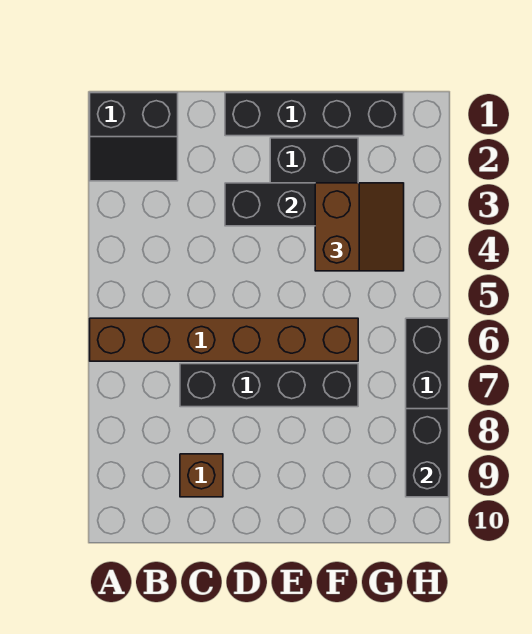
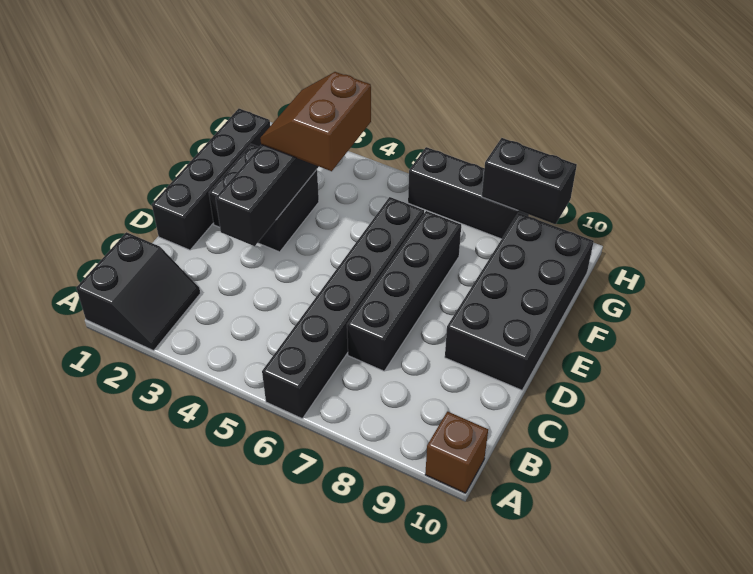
brown brick A6:F6 level 1 -> black brick A6:F6 level 1
brown brick C9 level 1 -> brown brick A10 level 1
none -> black brick D9:G10 level 1
brown slope F3:G4 level 3 top F -> brown slope F3:G4 level 3 top 4

